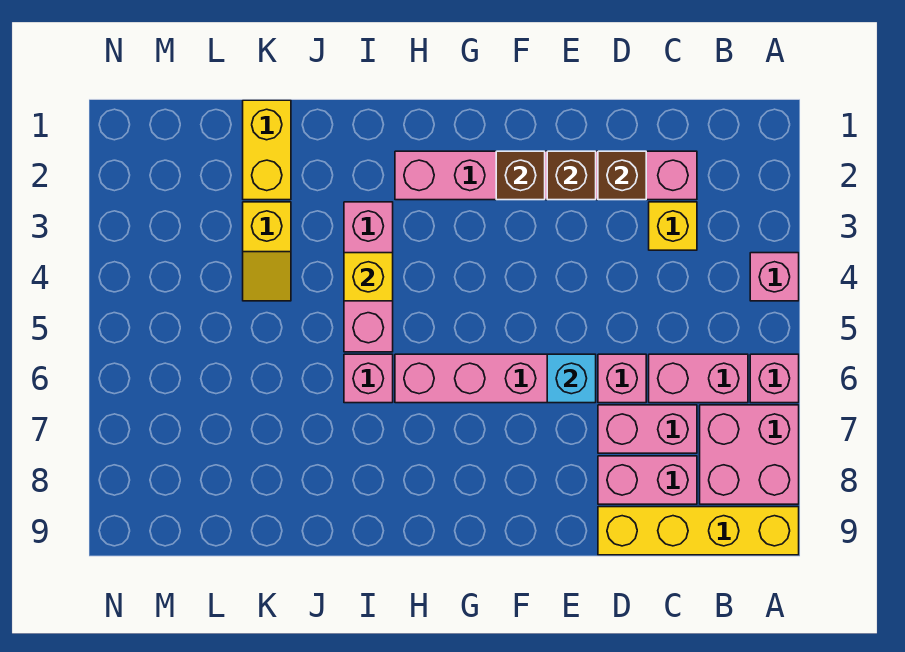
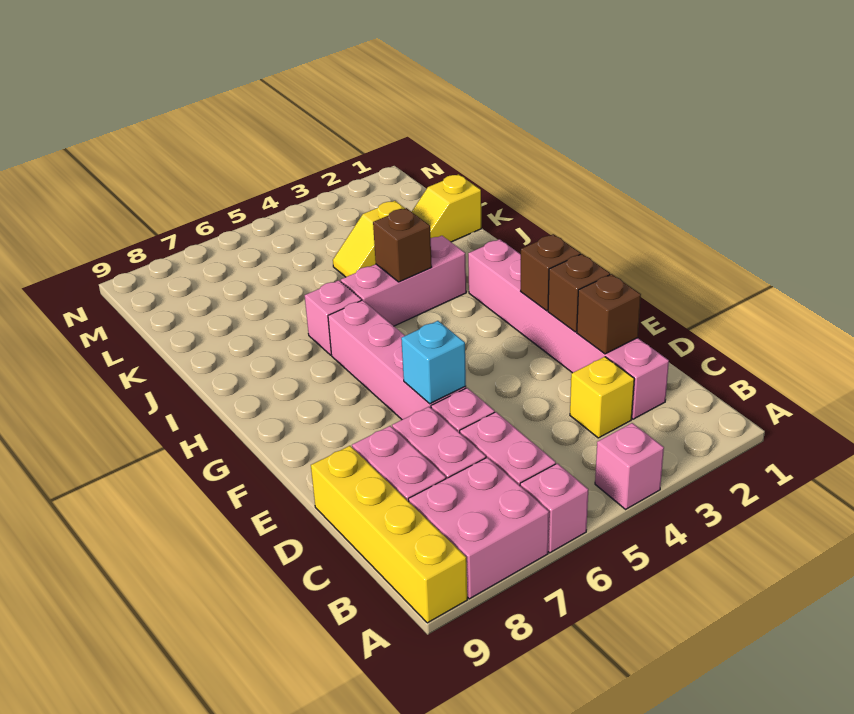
yellow brick I4 level 2 -> brown brick I4 level 2
yellow brick K1:K2 level 1 -> yellow slope K1:K2 level 1 top 1

